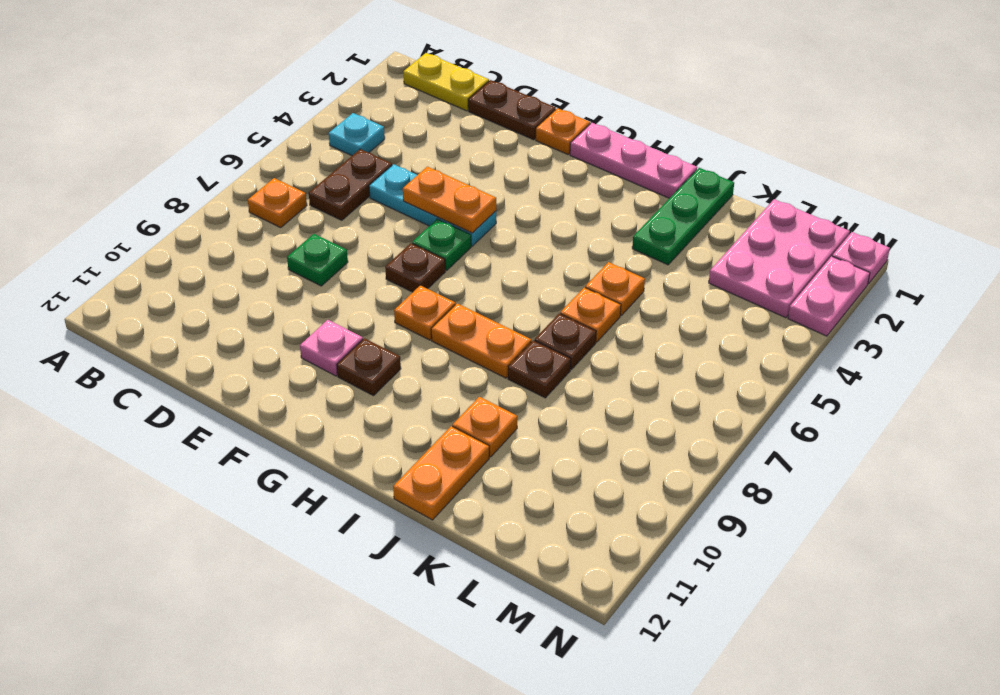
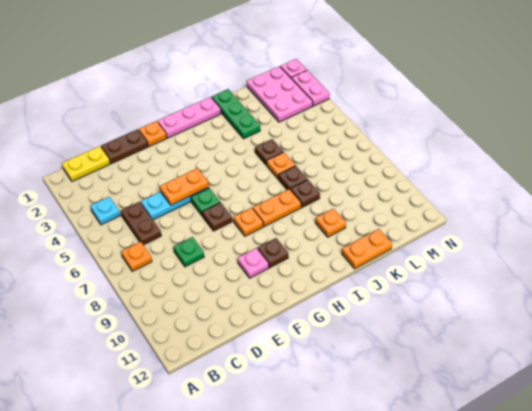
orange plate J5 level 1 -> brown plate J5 level 1
orange plate J11:J12 level 1 -> orange plate J12:K12 level 1

